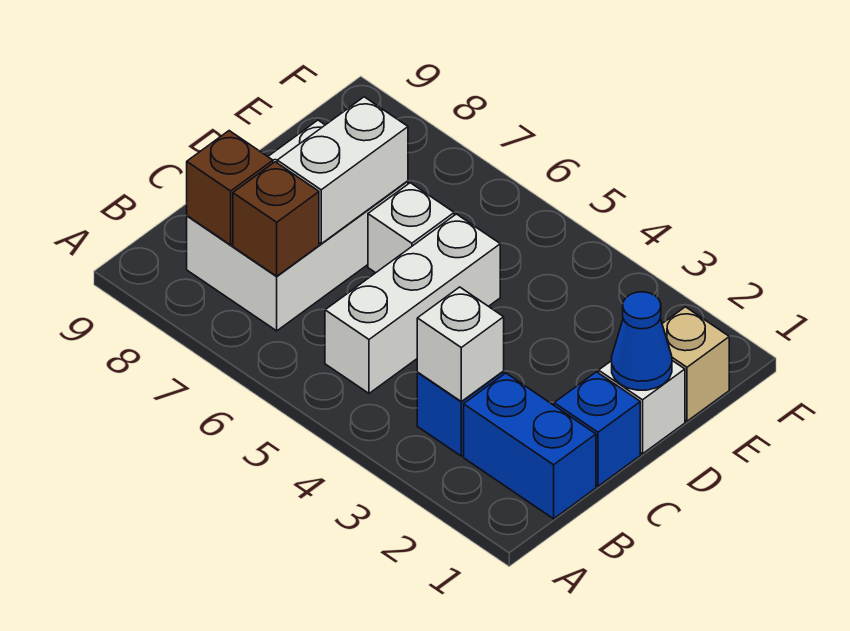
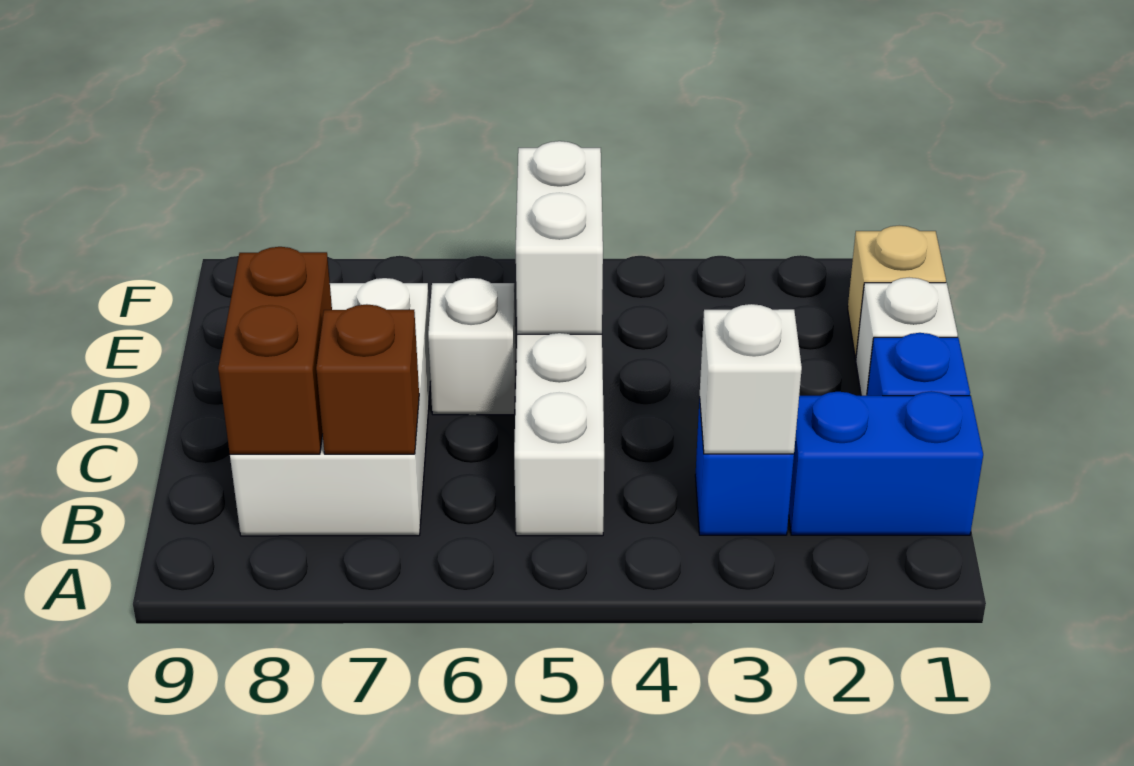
brown brick B8 level 2 -> brown brick B8:C8 level 2
white brick C7:D7 level 2 -> white brick D5:E5 level 2
blue cone D1 level 2 -> none

